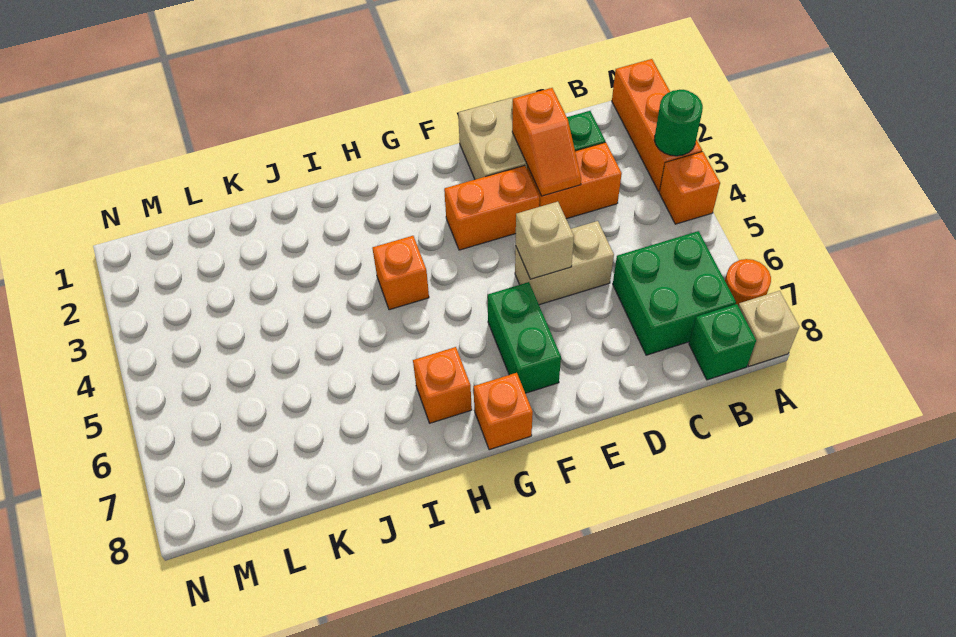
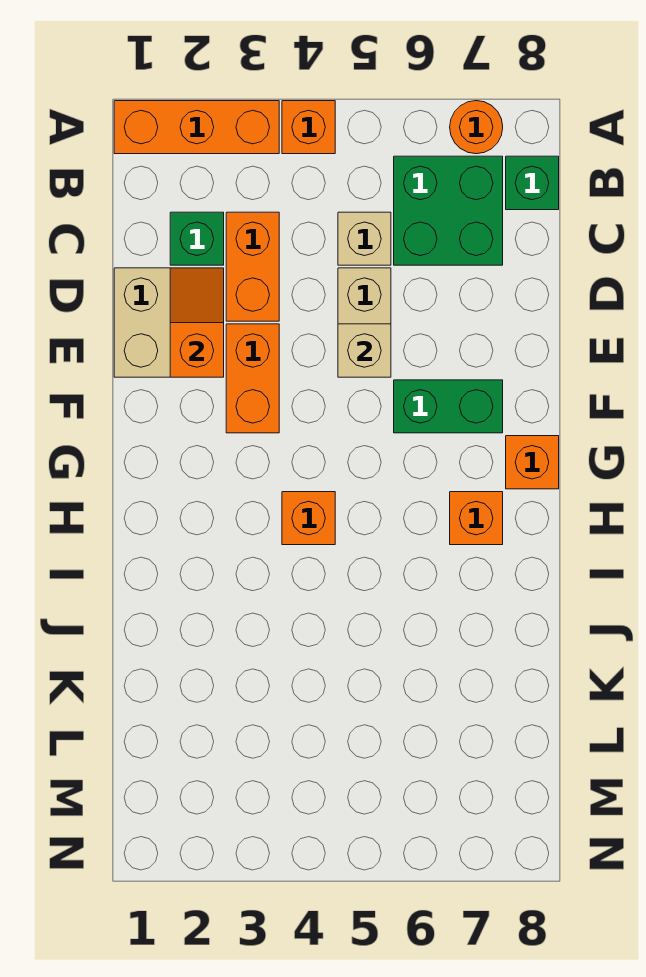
green round brick A3 level 2 -> none
tan brick A8 level 1 -> tan brick C5 level 1
orange slope D2:D3 level 2 top 2 -> orange slope D2:E2 level 2 top E

